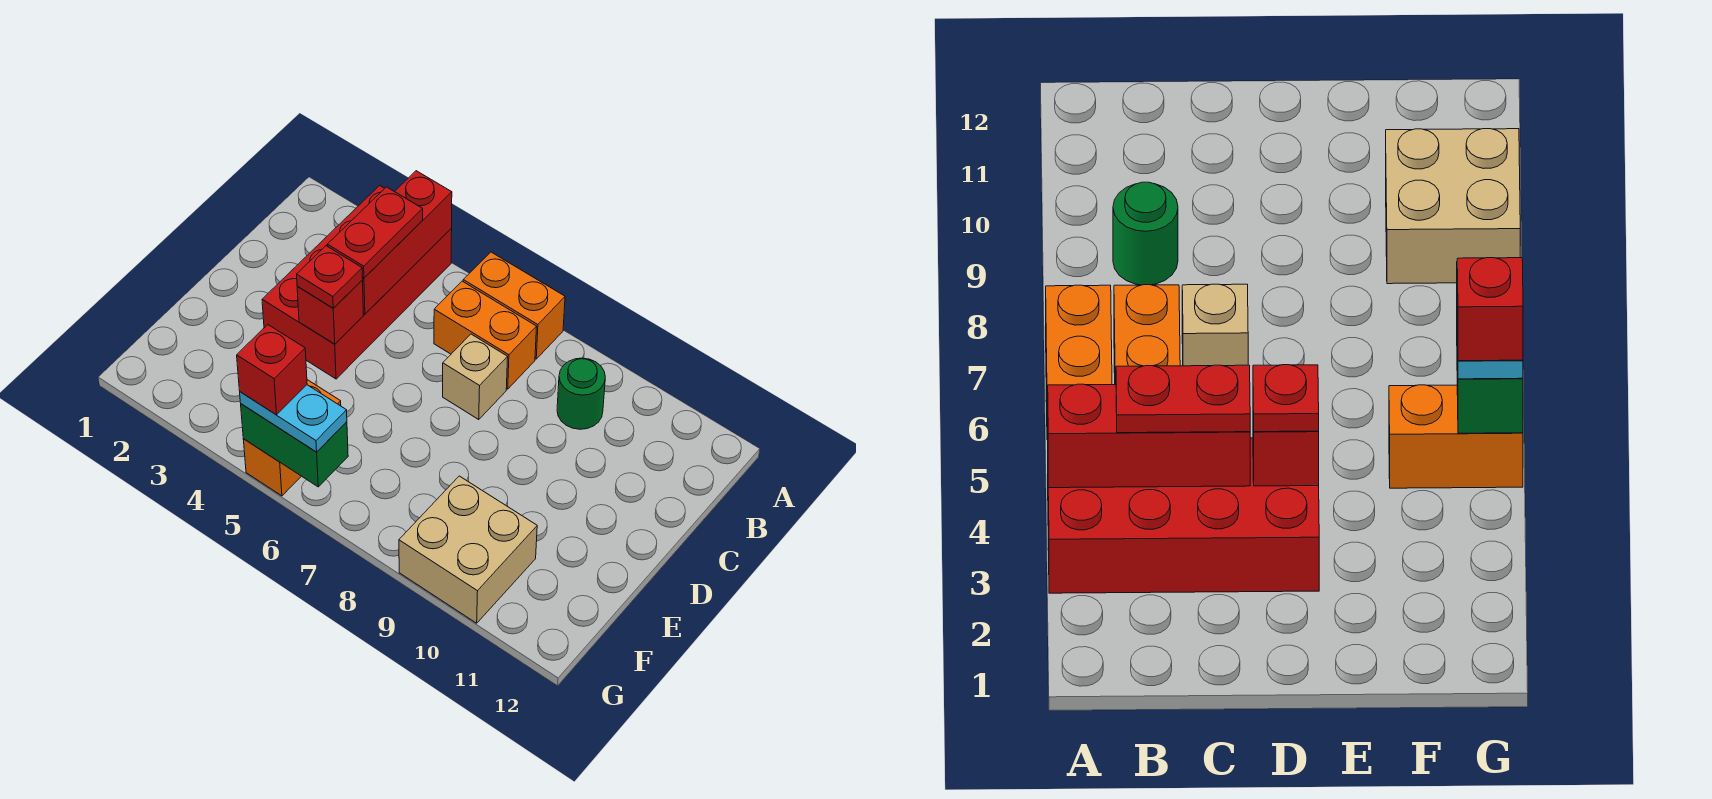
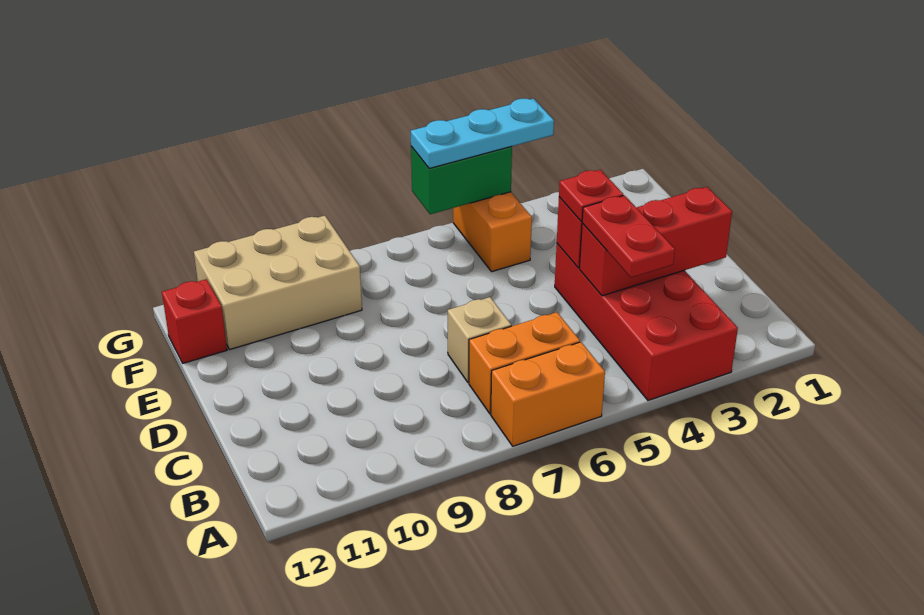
red brick A4:C4 level 2 -> red brick C2:C4 level 2
green round brick B9 level 1 -> none
tan brick F9:G10 level 1 -> tan brick F9:G11 level 1
cyan plate G5:G6 level 3 -> cyan plate G4:G6 level 3
red brick G5 level 4 -> red brick F12 level 1

